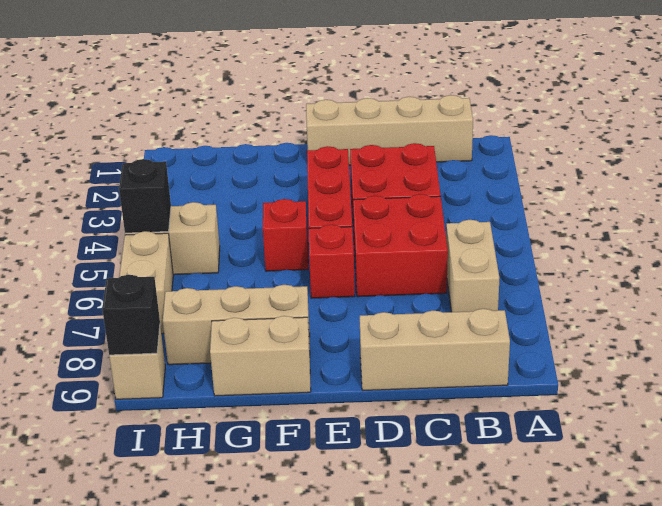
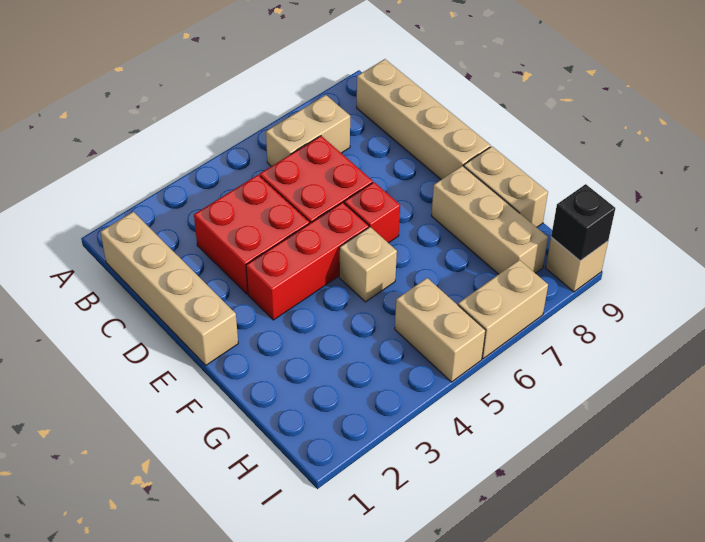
tan brick B9:D9 level 1 -> tan brick B9:E9 level 1
red brick F5 level 1 -> tan brick F5 level 1
black brick I5 level 2 -> none

